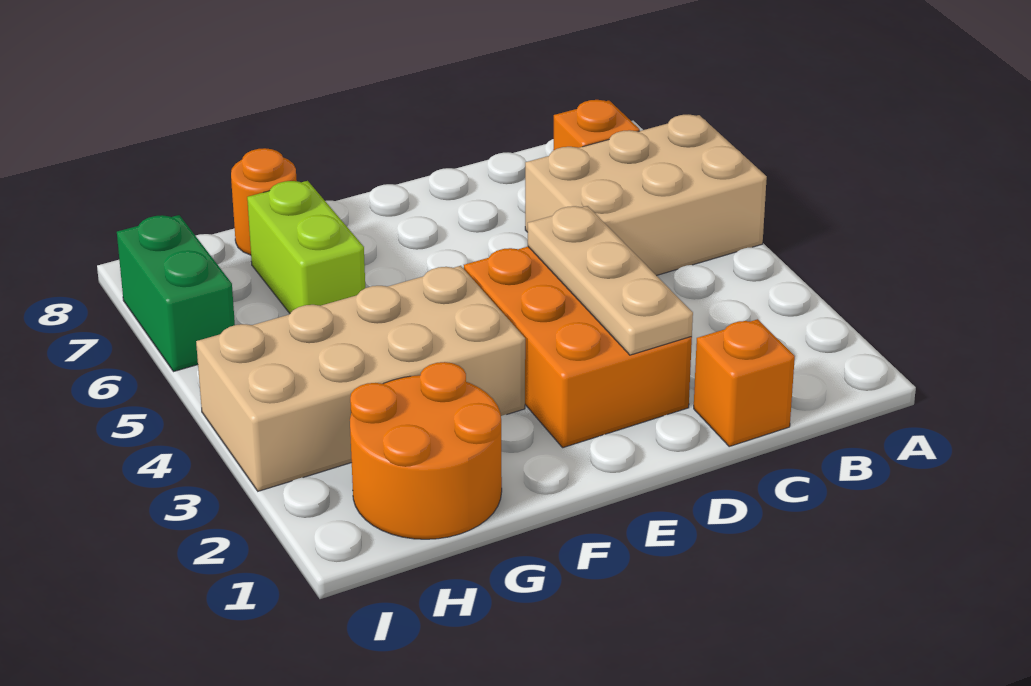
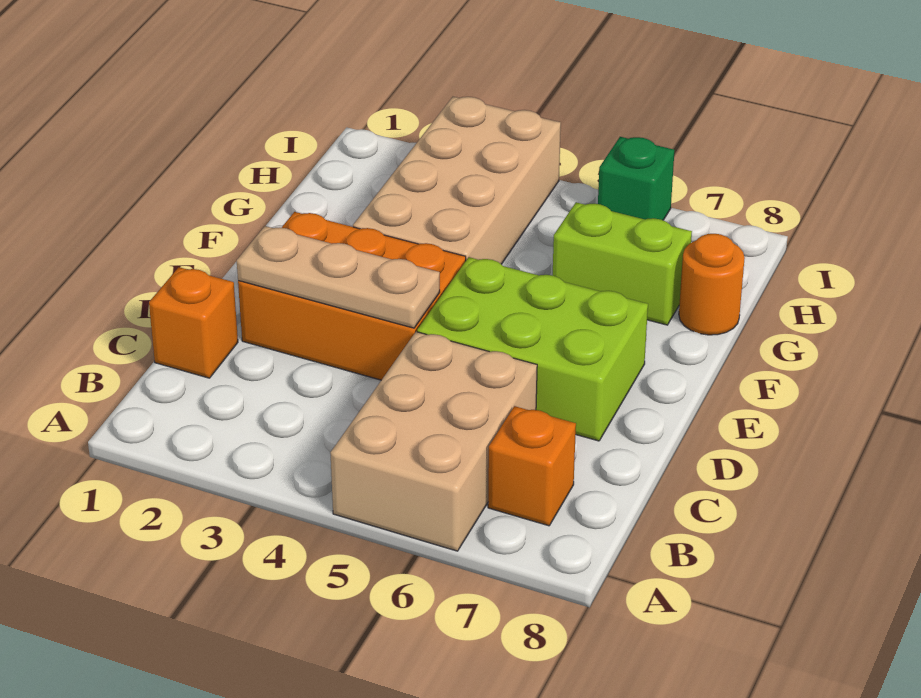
none -> lime brick D5:E7 level 1
orange round brick G1:H2 level 1 -> none
green brick I6:I7 level 1 -> green brick I6 level 1

